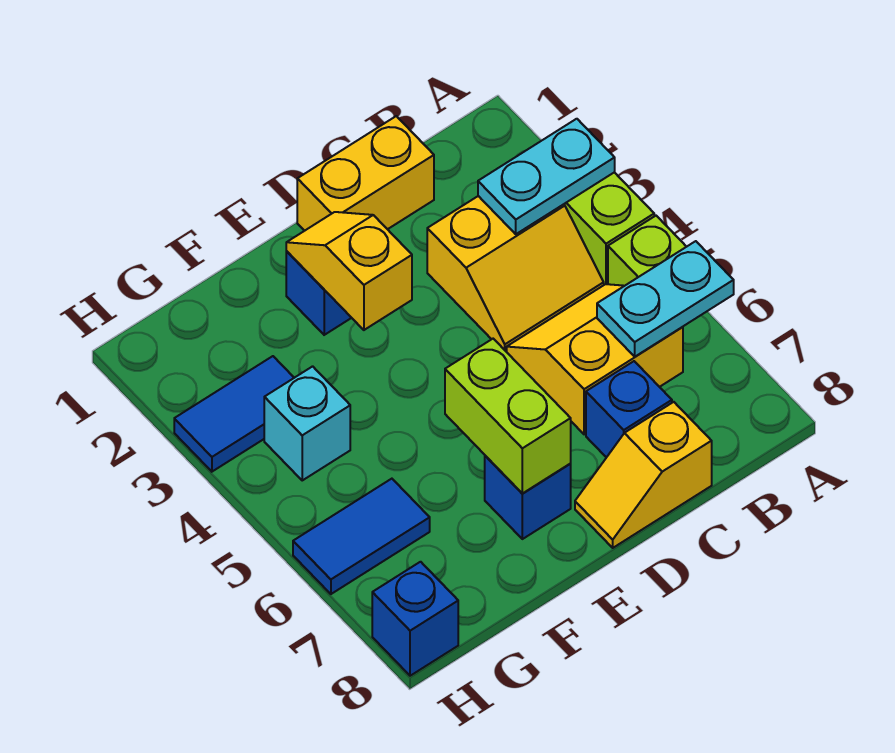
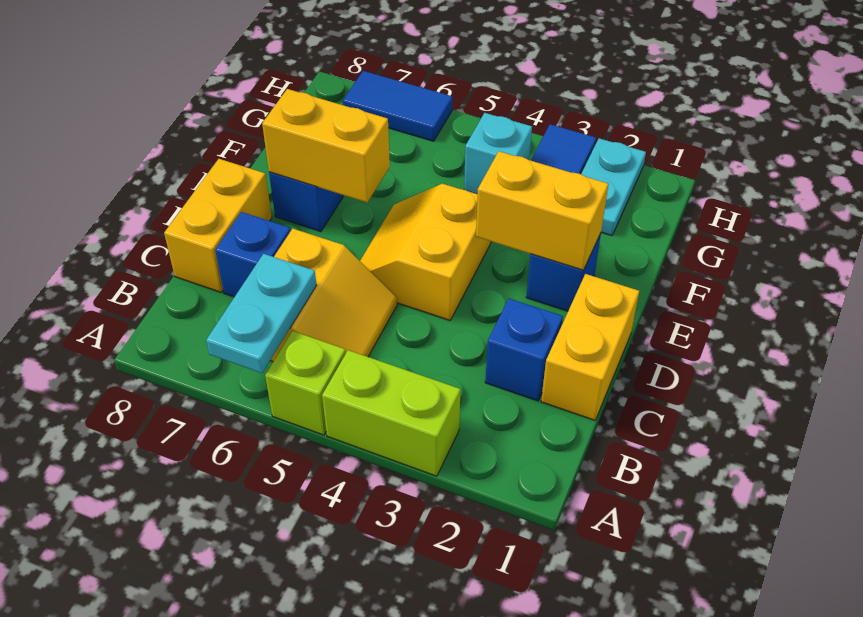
cyan plate A3:B3 level 2 -> cyan plate G2:H2 level 1
yellow slope B3:C4 level 1 top 3 -> yellow slope D4:E5 level 1 top 4
yellow slope C8:D8 level 1 top C -> yellow brick C8:D8 level 1
yellow slope E2:E3 level 2 top 3 -> yellow brick E2:E3 level 2
lime brick E6:E7 level 2 -> yellow brick E6:E7 level 2
blue tile G6:H6 level 1 -> blue tile H6:H7 level 1
blue brick H8 level 1 -> blue brick C2 level 1

